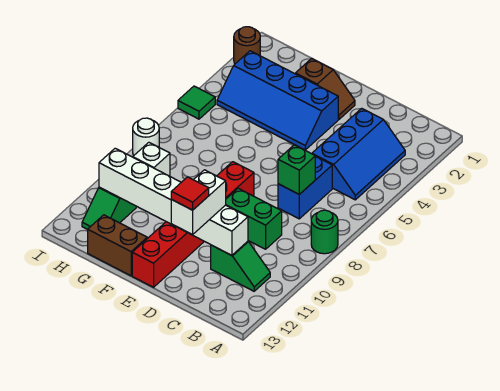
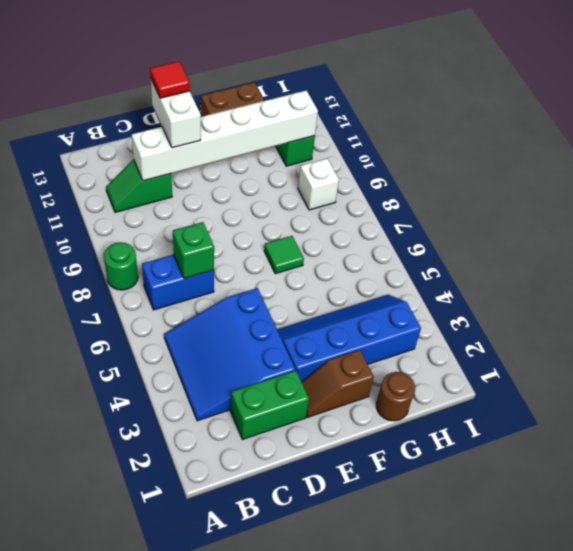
blue slope B3:C5 level 1 top C -> blue slope B3:D5 level 1 top D
blue brick C6:C7 level 1 -> blue brick B7:C7 level 1
green brick C9:D9 level 1 -> green brick C2:D2 level 1
red brick E8:E13 level 1 -> none
brown round brick I2 level 1 -> brown round brick G1 level 1
green tile I5 level 1 -> green tile F7 level 1
white round brick I8 level 1 -> none

